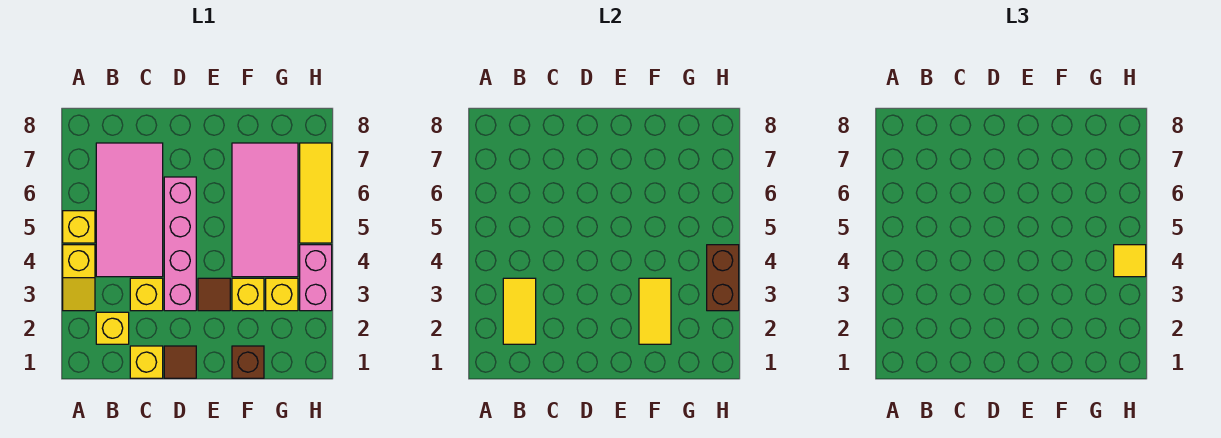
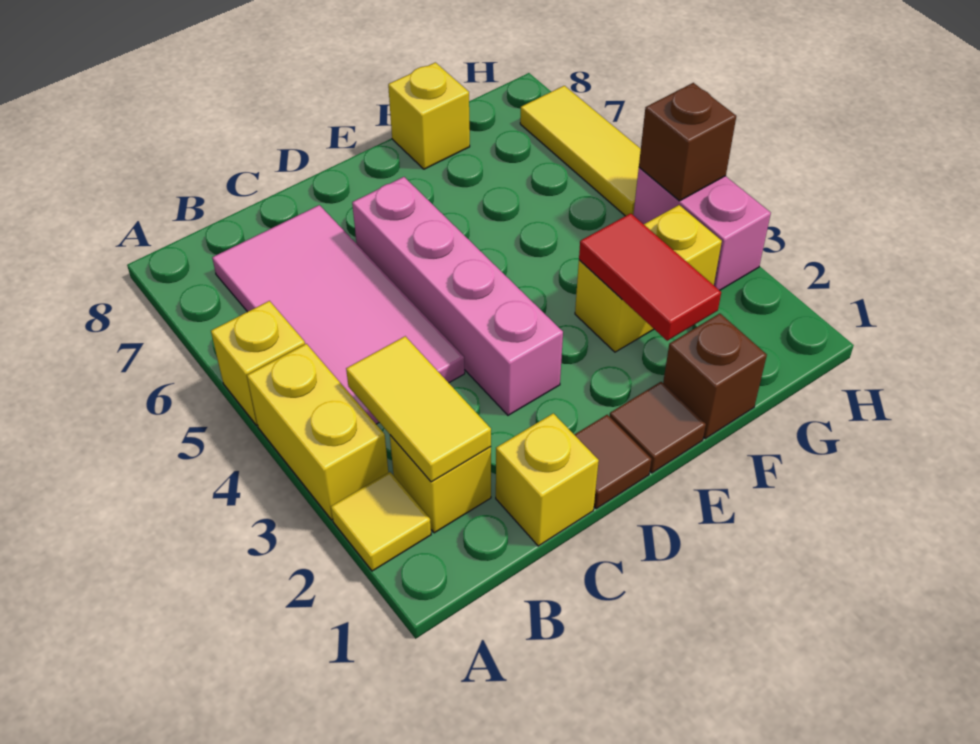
yellow slope A3:A4 level 1 top 4 -> yellow brick A3:A4 level 1
yellow brick C3 level 1 -> yellow brick F8 level 1
brown tile E3 level 1 -> brown tile E1 level 1
yellow tile F2:F3 level 2 -> red tile F2:F3 level 2
pink tile F4:G7 level 1 -> none
brown brick H3:H4 level 2 -> brown brick H4 level 2
yellow tile H4 level 3 -> yellow tile A2 level 1

